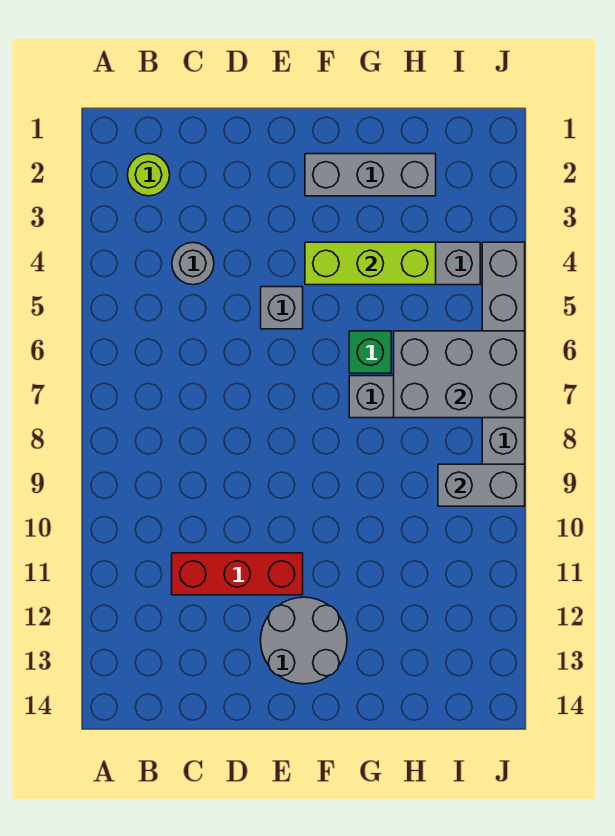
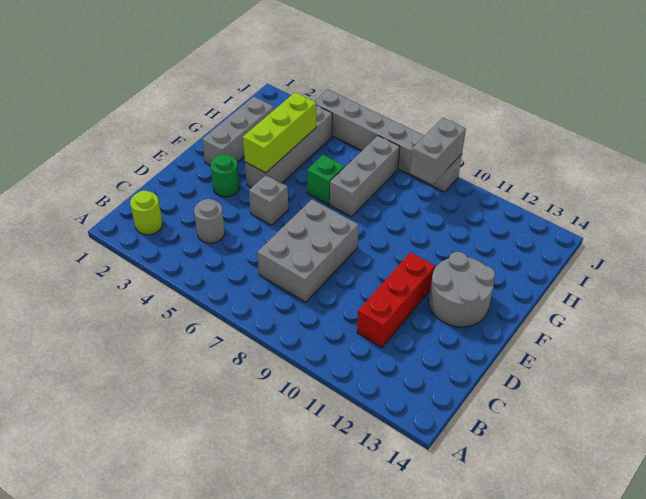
none -> green round brick E3 level 1
grey brick H6:J7 level 2 -> grey brick C7:E8 level 1

